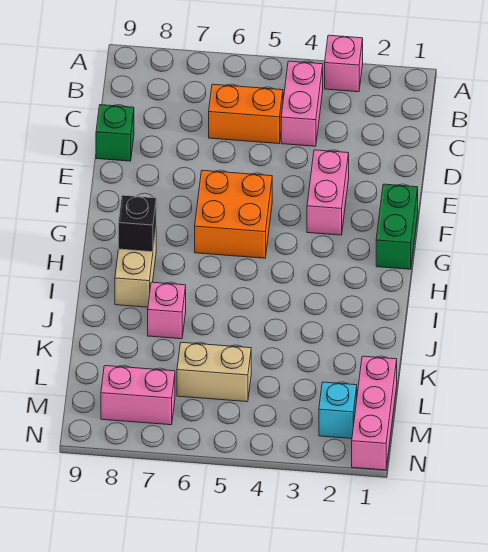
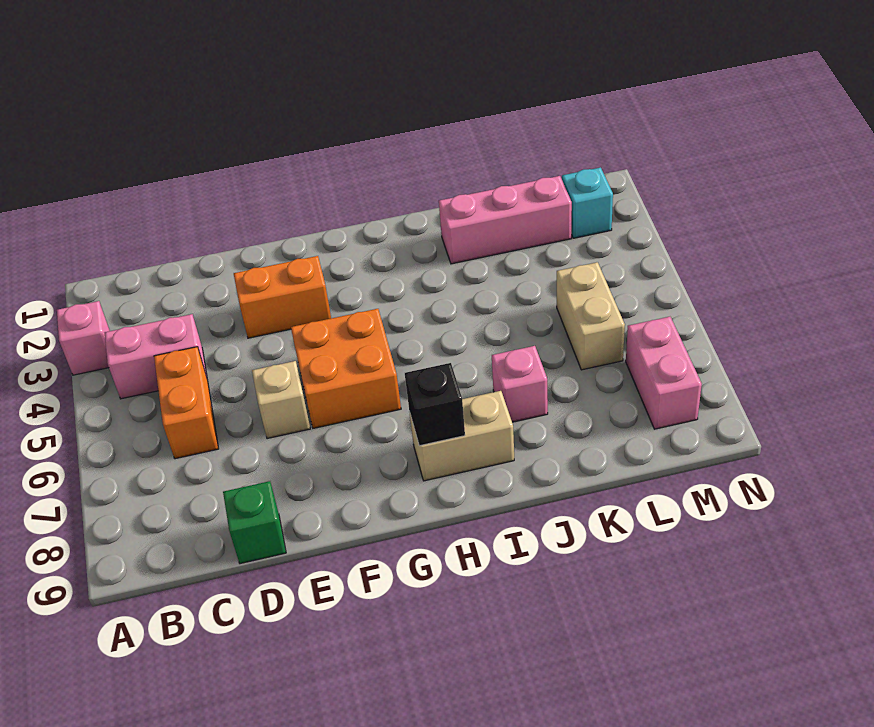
pink brick E3:F3 level 1 -> orange brick E3:F3 level 1
none -> tan brick E6 level 1
green brick F1:G1 level 1 -> none
pink brick L1:N1 level 1 -> pink brick J2:L2 level 1

